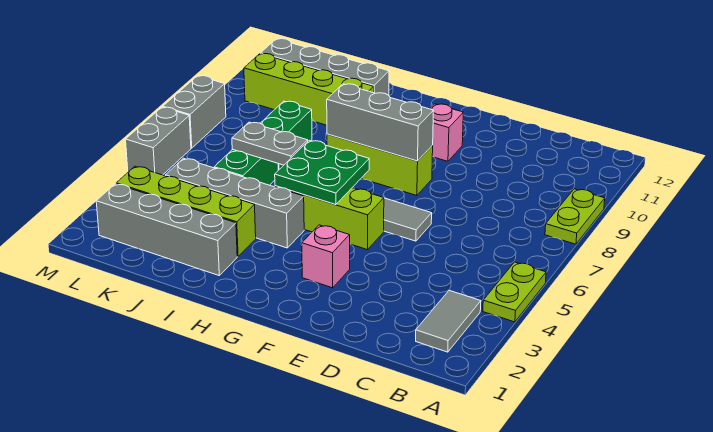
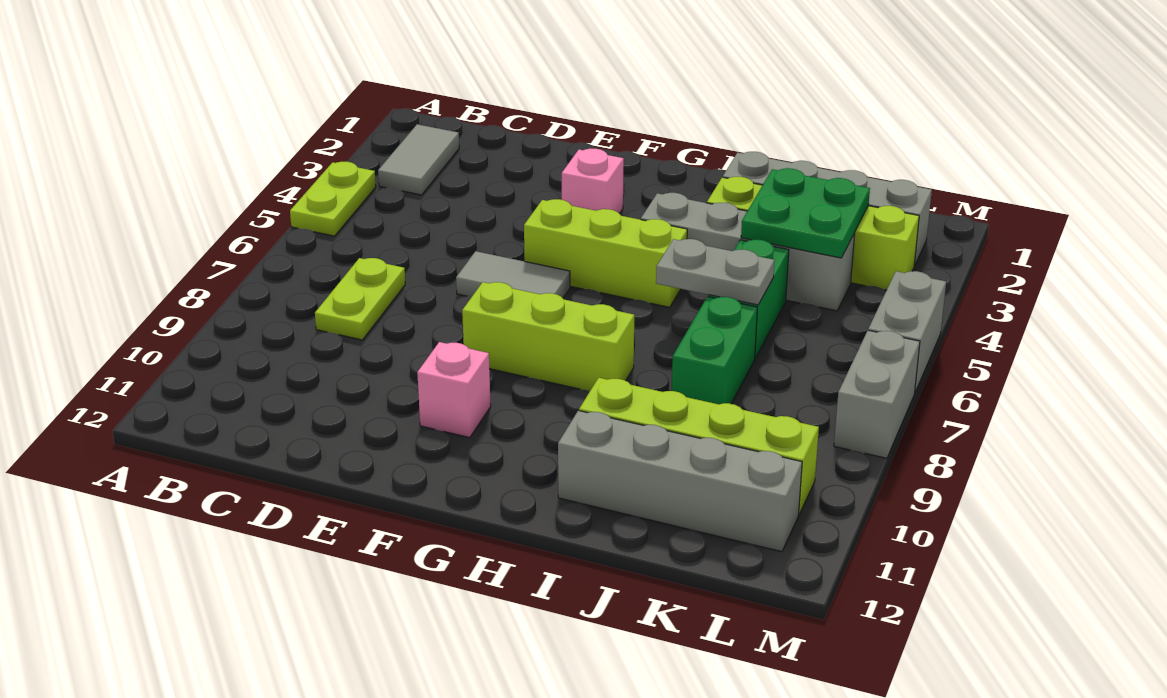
lime plate A8:A9 level 1 -> lime plate C7:C8 level 1
grey brick F8:H8 level 2 -> none
green plate G5:H6 level 2 -> green plate J3:K4 level 2

